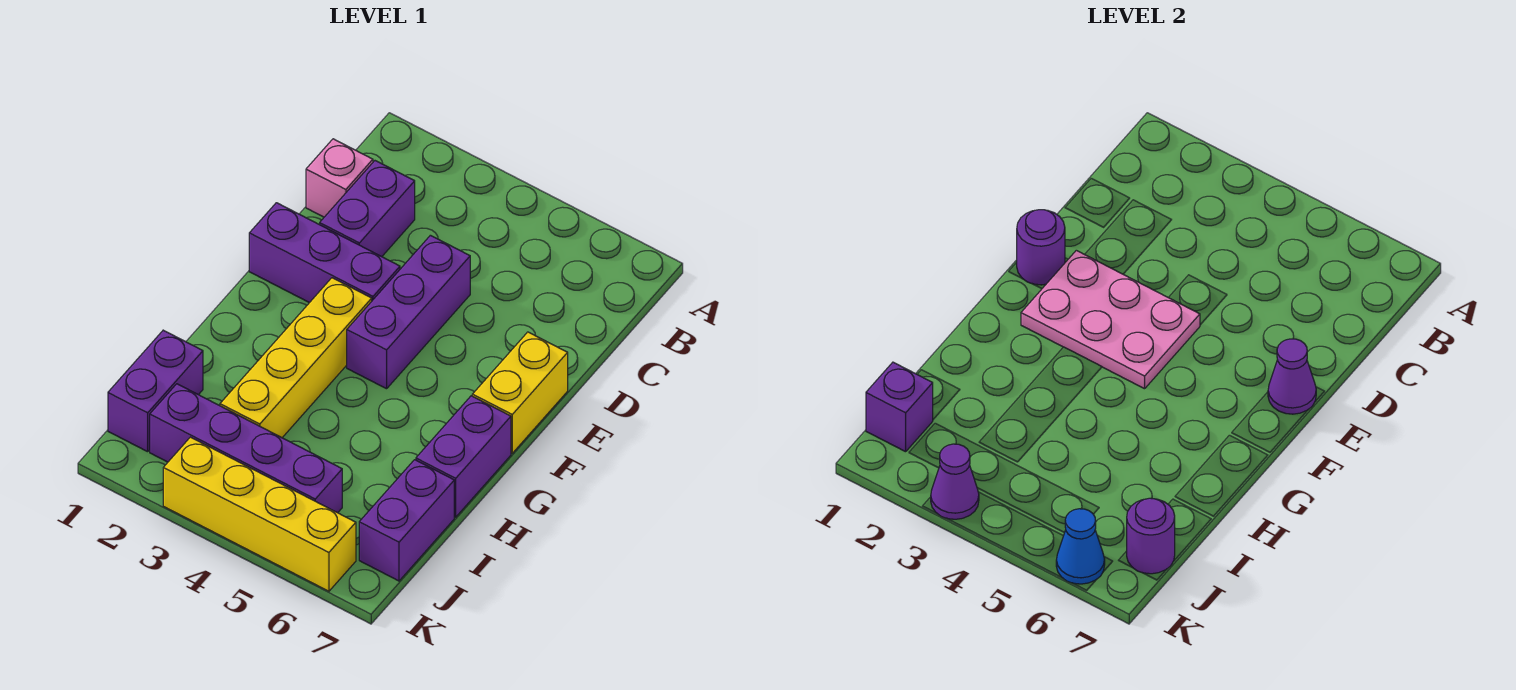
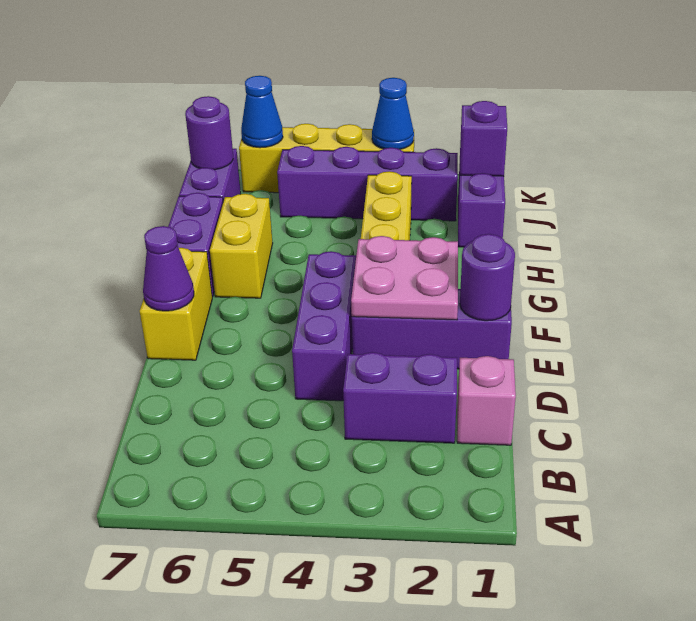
purple brick C2:D2 level 1 -> purple brick C2:C3 level 1
pink plate E2:F4 level 2 -> pink plate E2:F3 level 2
none -> yellow brick G6:H6 level 1
purple cone K3 level 2 -> blue cone K3 level 2

